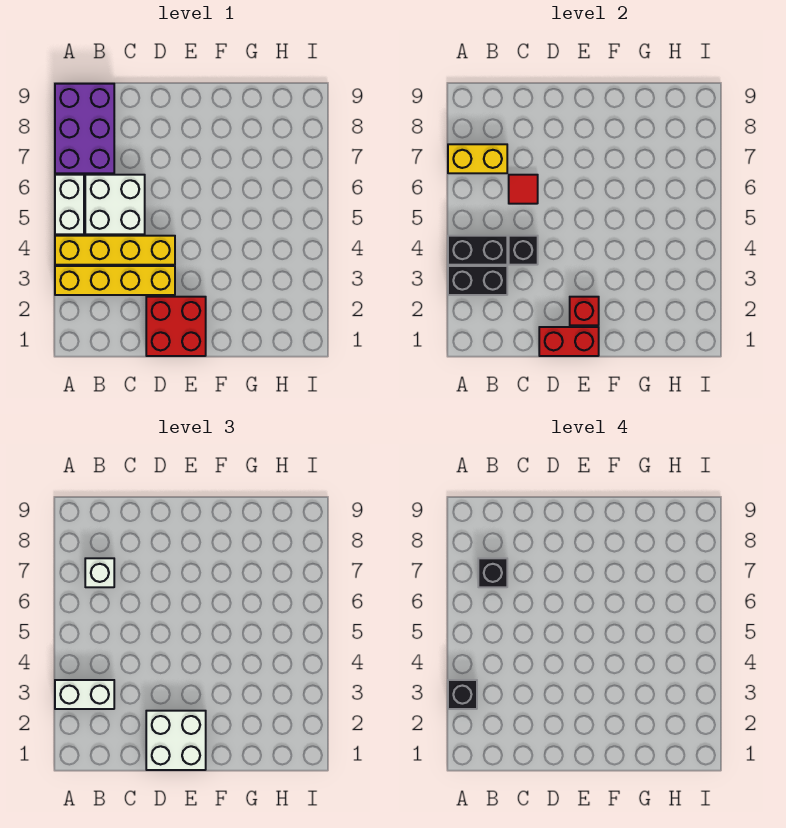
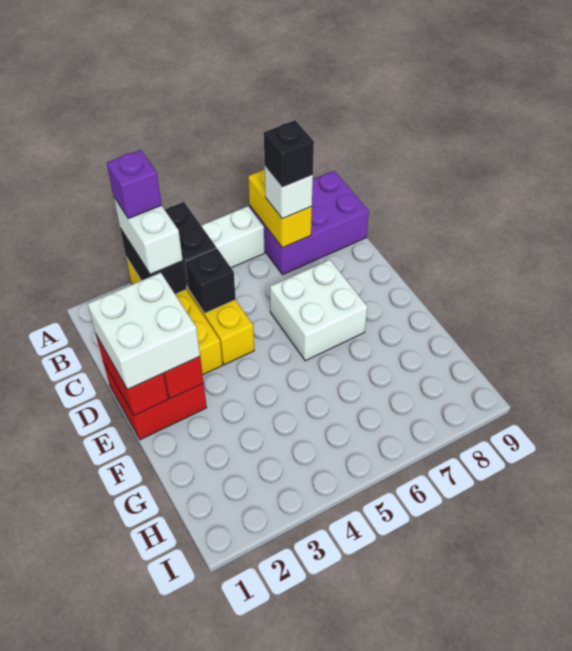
black brick A3 level 4 -> purple brick A3 level 4
white brick B5:C6 level 1 -> white brick D6:E7 level 1
red tile C6 level 2 -> none

